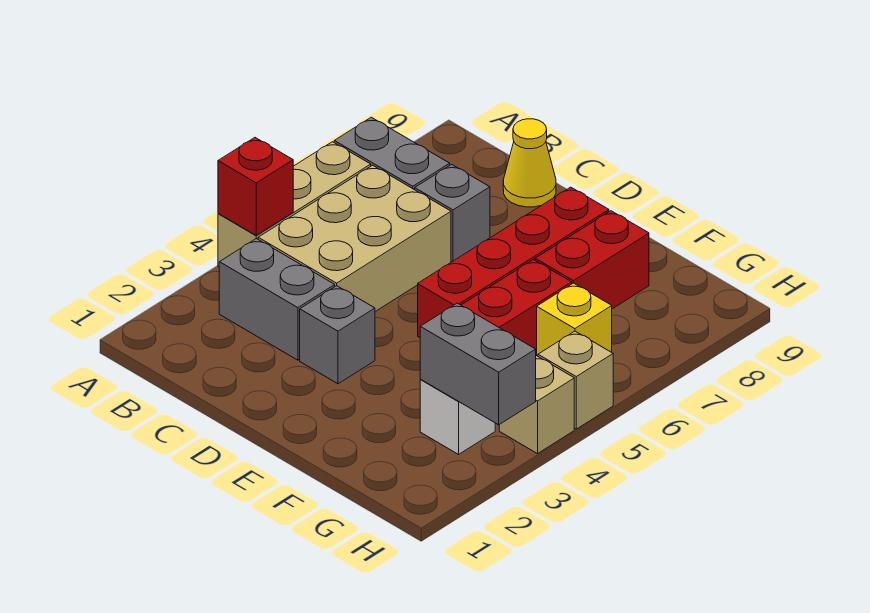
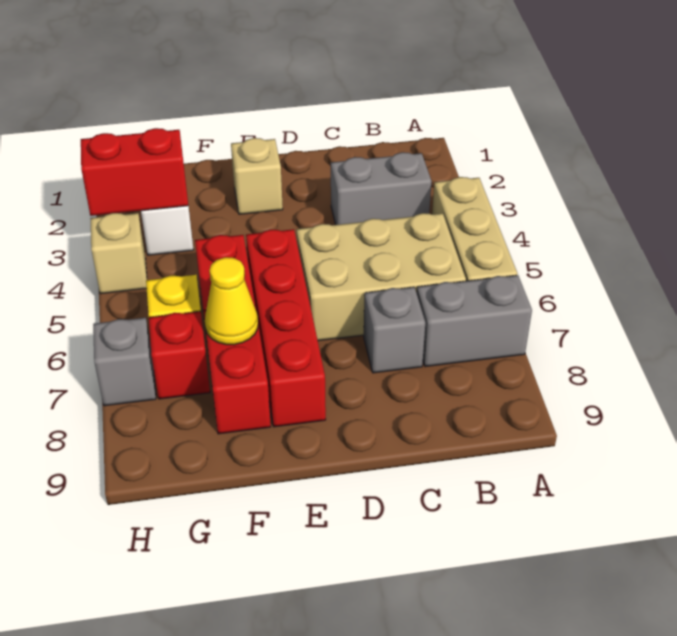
red brick A4 level 2 -> red brick G7 level 1
tan brick B4:C6 level 1 -> tan brick B5:D6 level 1
yellow cone C9 level 1 -> yellow cone F7 level 2
grey brick D3 level 1 -> grey brick H7 level 1
grey brick G3:H3 level 2 -> red brick G3:H3 level 2
tan brick H5 level 1 -> tan brick E2 level 1

